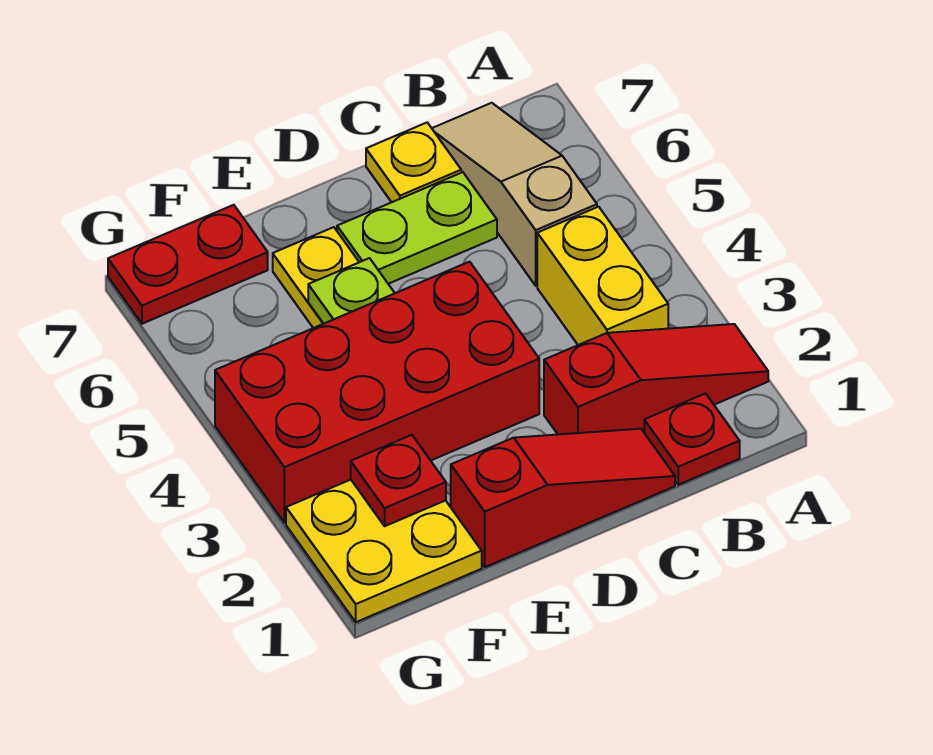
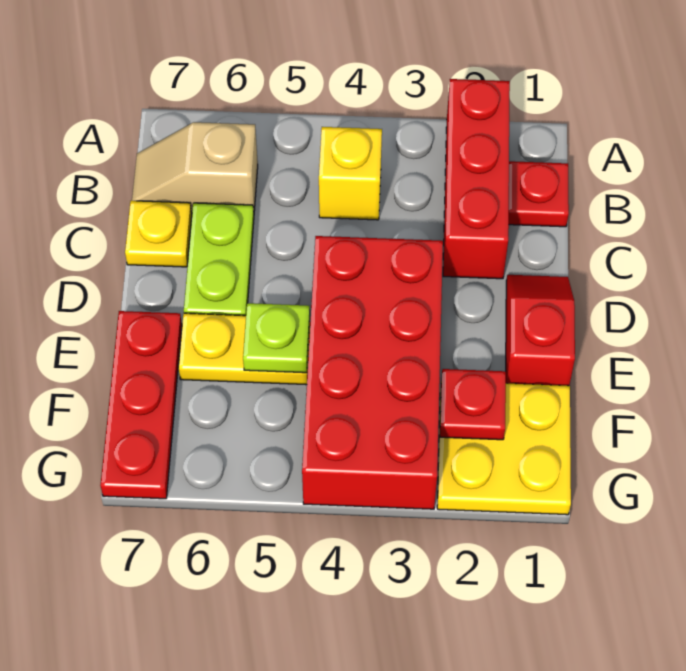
red slope A2:C2 level 1 top C -> red brick A2:C2 level 1
yellow brick B3:B4 level 1 -> yellow brick B4 level 1
tan slope B5:B7 level 1 top 5 -> tan slope B6:B7 level 1 top 6
red slope C1:E1 level 1 top E -> red slope D1:E1 level 1 top E
red plate F7:G7 level 1 -> red plate E7:G7 level 1

